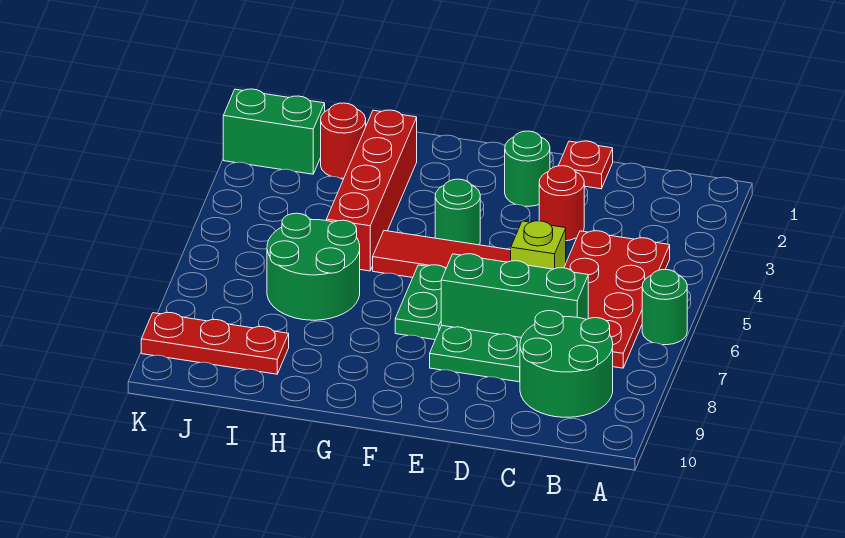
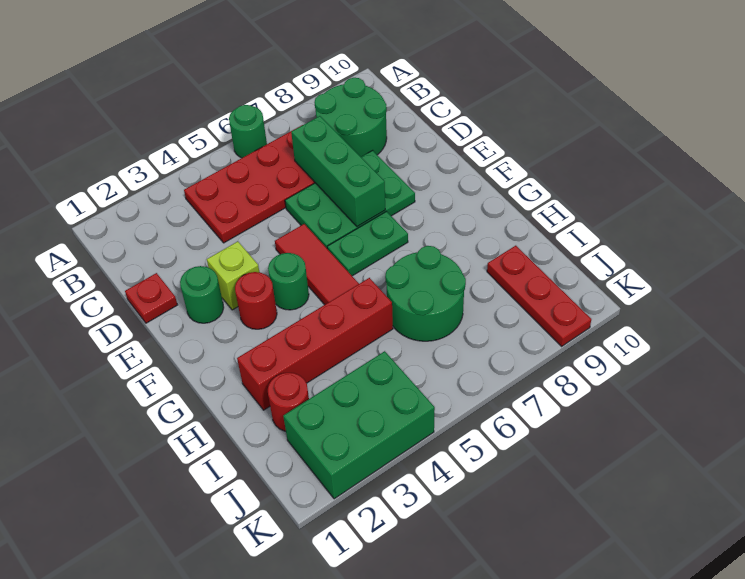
red round brick D3 level 1 -> red round brick F3 level 1
lime brick D5 level 1 -> lime brick E3 level 1
green brick J2:K2 level 1 -> green brick J2:K4 level 1

